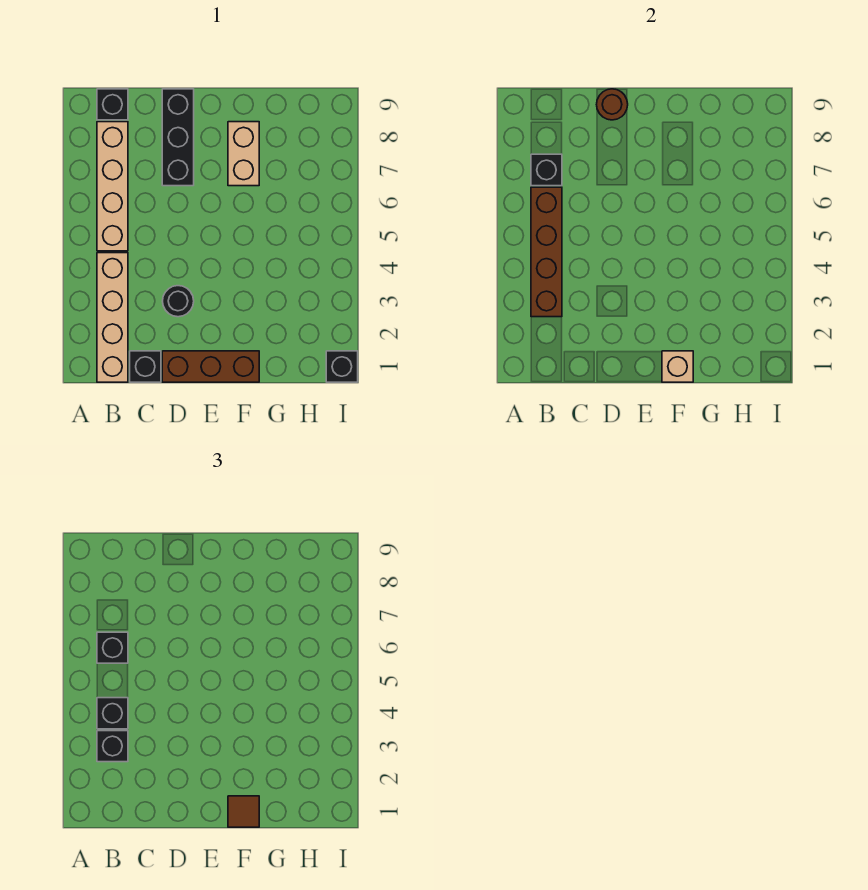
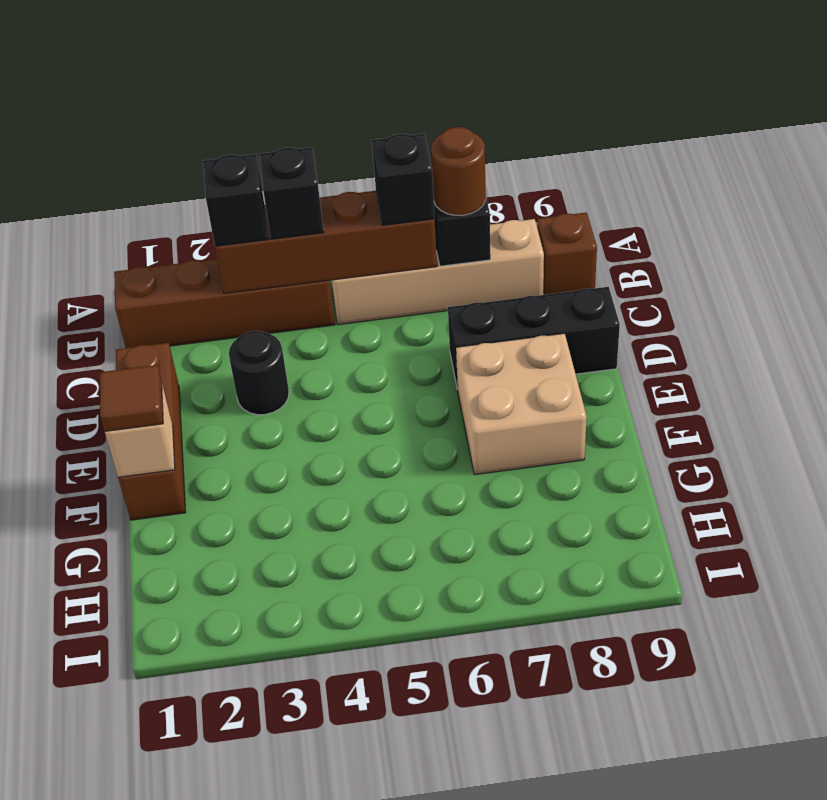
tan brick B1:B4 level 1 -> brown brick B1:B4 level 1
black brick B9 level 1 -> brown brick B9 level 1
black brick C1 level 1 -> none
brown round brick D9 level 2 -> brown round brick B7 level 3
tan brick F7:F8 level 1 -> tan brick E7:F8 level 1
black brick I1 level 1 -> none

